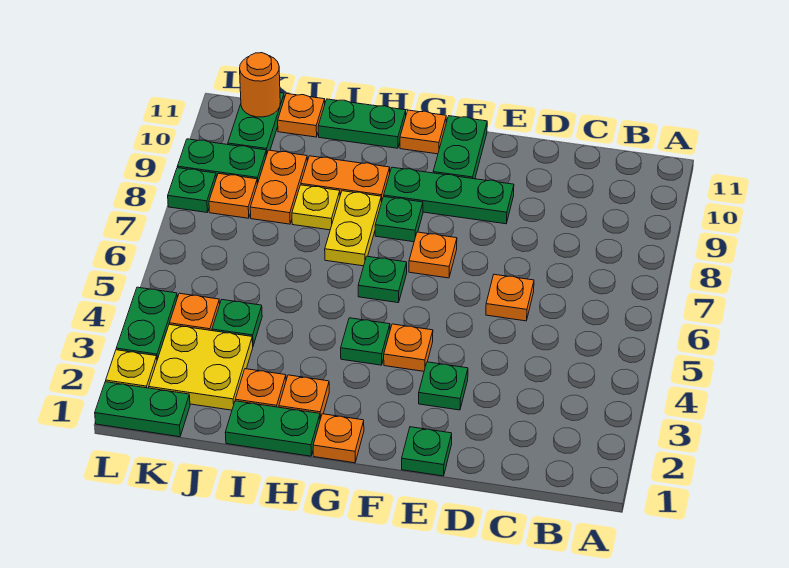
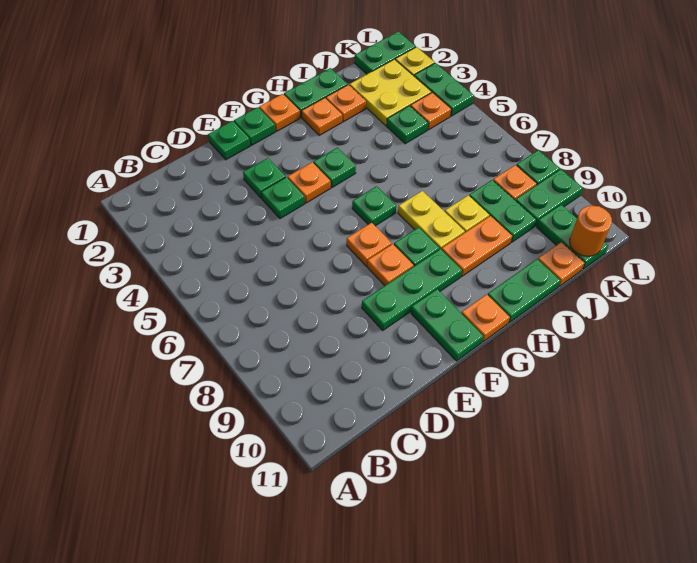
orange plate D6 level 1 -> orange plate F8 level 1
none -> green plate E4 level 1
none -> green plate F1 level 1
orange plate J8:J9 level 1 -> green plate J8:J9 level 1

